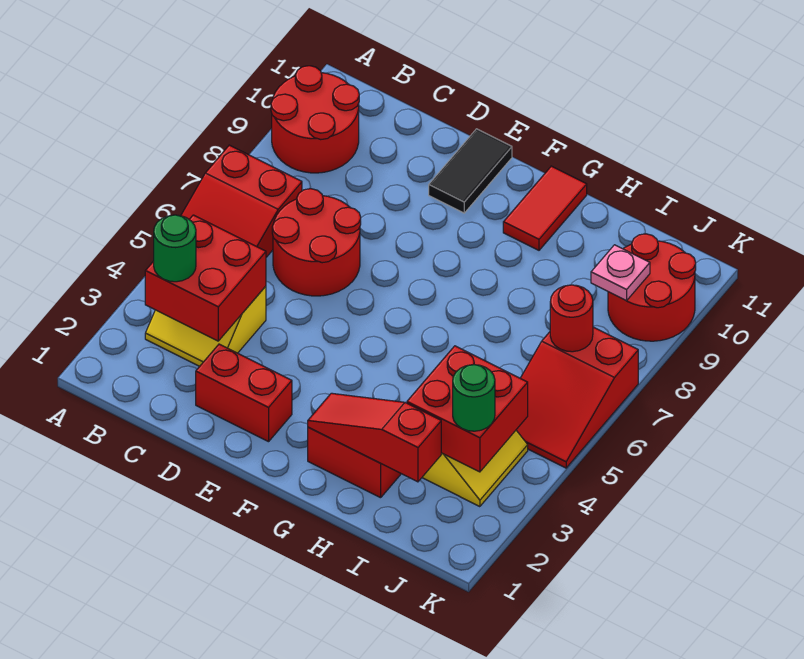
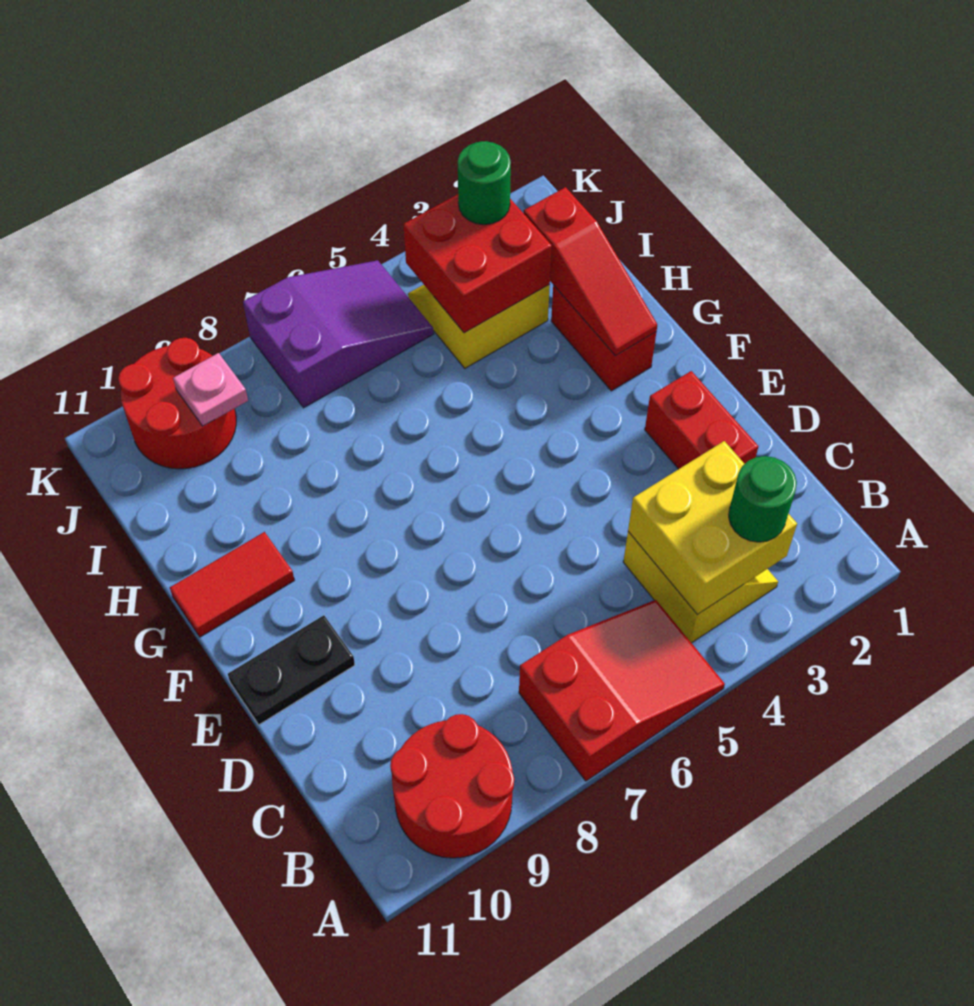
red brick B3:C4 level 2 -> yellow brick B3:C4 level 2
red round brick C6:D7 level 1 -> none
black tile E10:E11 level 1 -> black plate E10:E11 level 1
red slope J5:K7 level 1 top 7 -> purple slope J5:K7 level 1 top 7
red round brick J7 level 2 -> none

